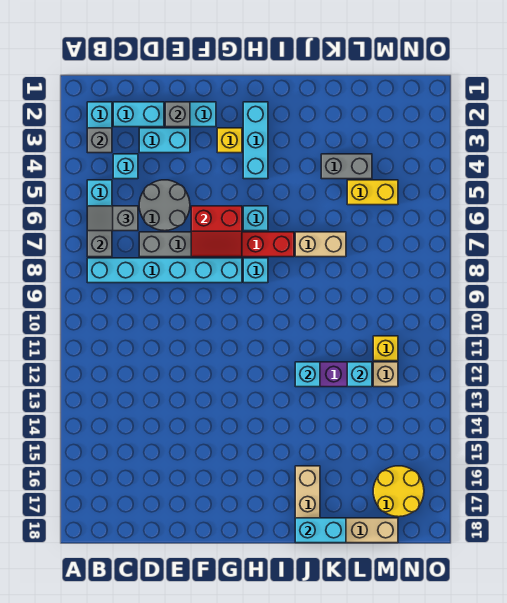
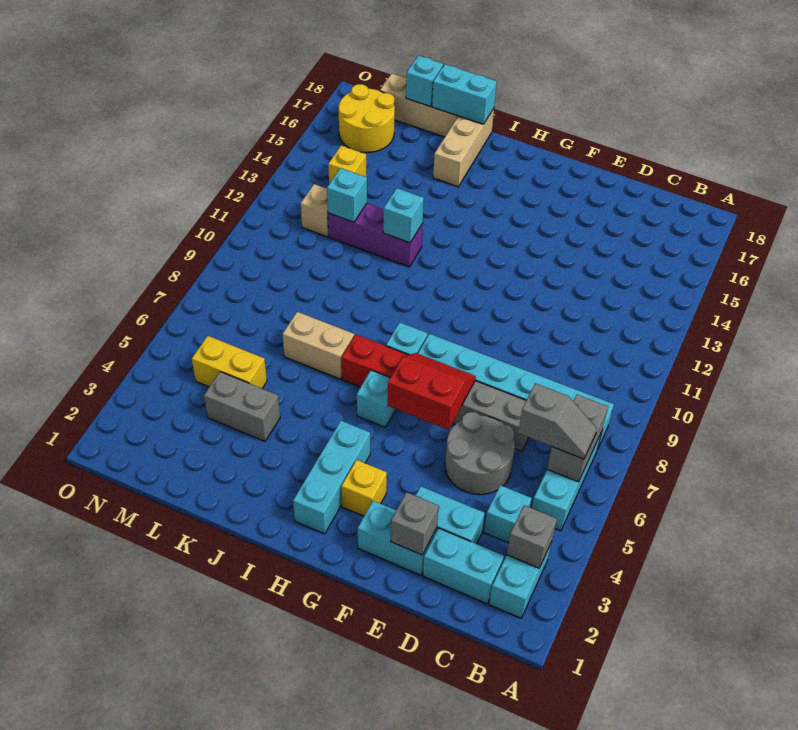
none -> cyan brick L18 level 2
yellow brick M11 level 1 -> yellow brick M14 level 1

